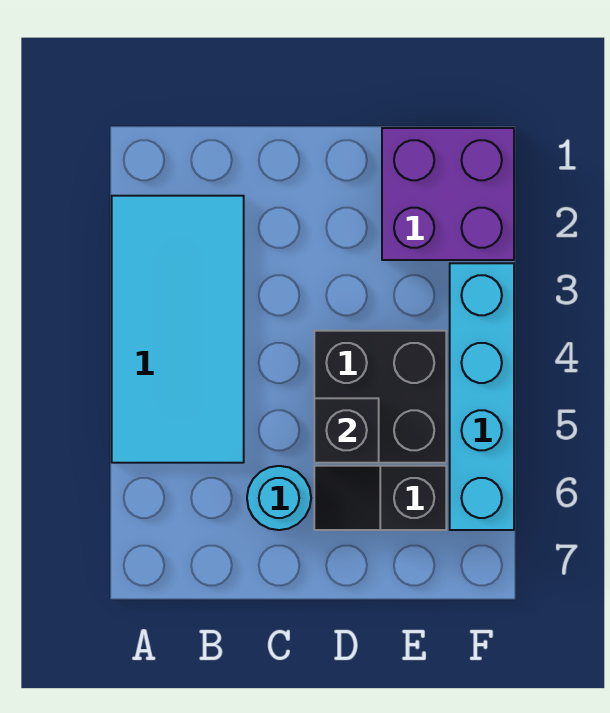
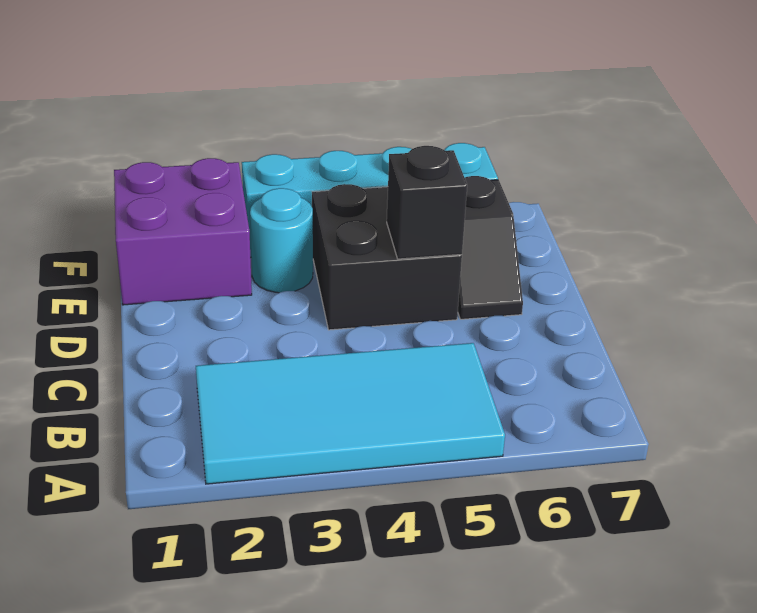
cyan round brick C6 level 1 -> cyan round brick E3 level 1

